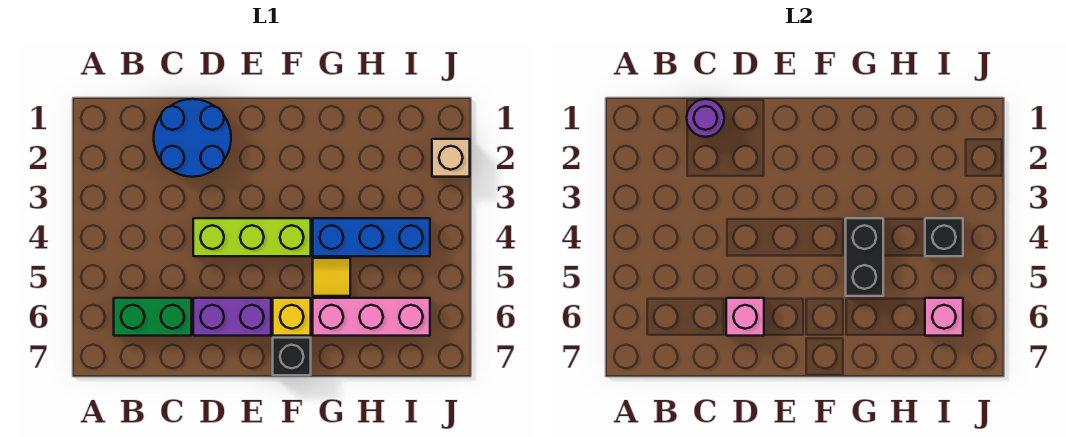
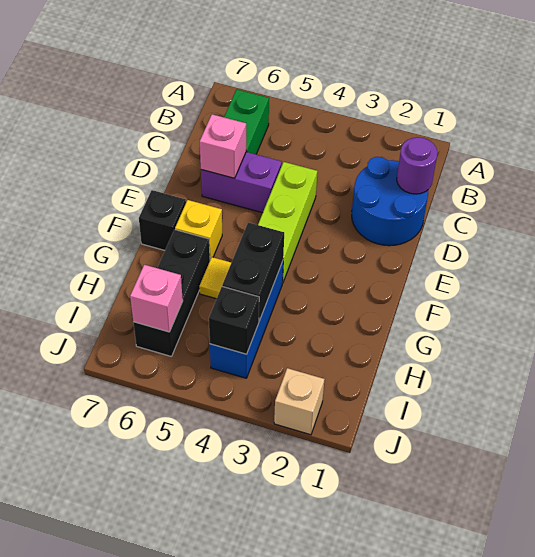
purple brick D6:E6 level 1 -> purple brick D5:D6 level 1
black brick G4:G5 level 2 -> black brick G4:H4 level 2
pink brick G6:I6 level 1 -> black brick G6:I6 level 1

